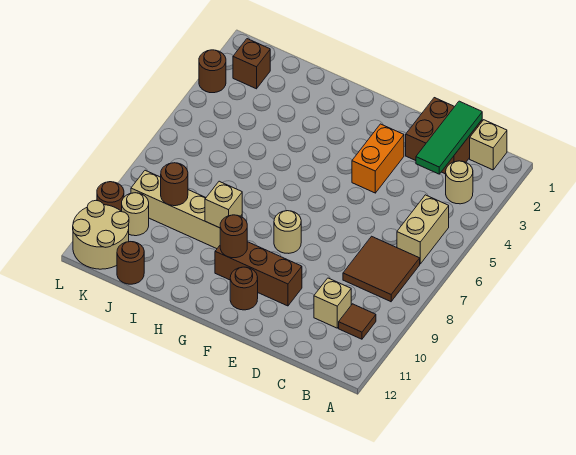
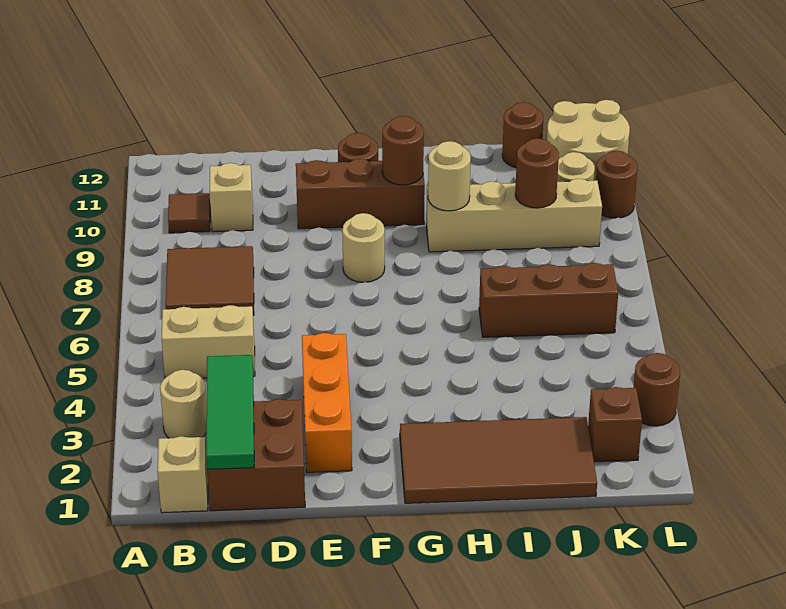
tan brick B5:B6 level 1 -> tan brick B5:C5 level 1
orange brick E3:E4 level 1 -> orange brick E2:E4 level 1
none -> brown tile G1:J2 level 1
tan brick H9 level 2 -> tan round brick H9 level 2
none -> brown brick I6:K6 level 1

